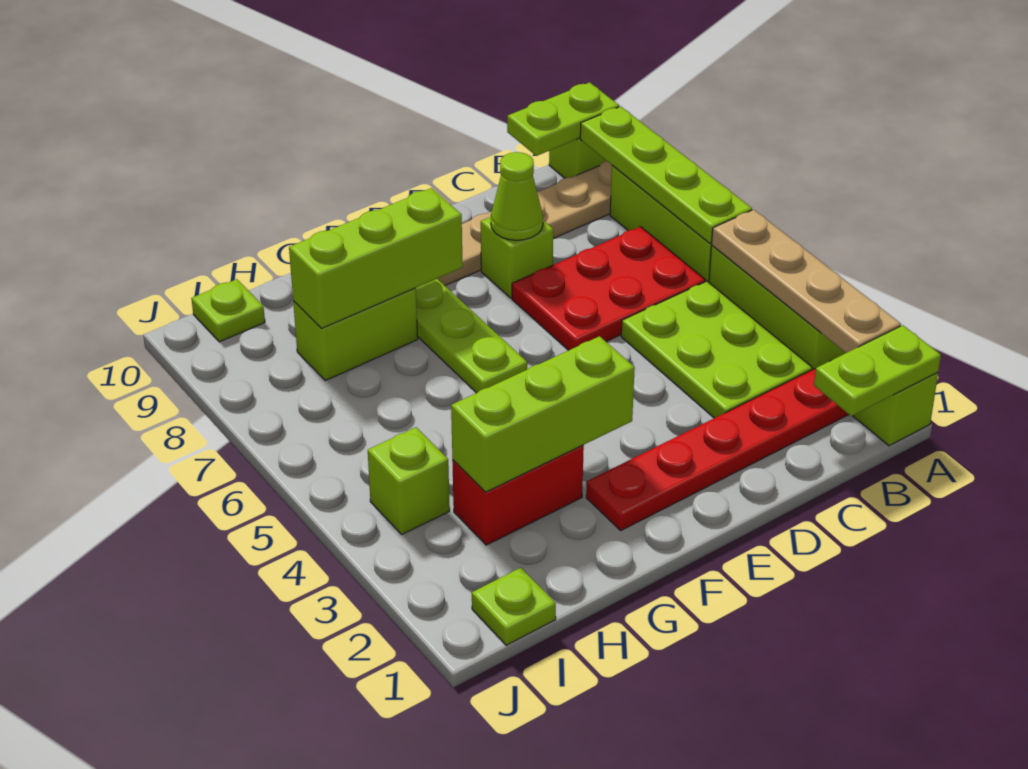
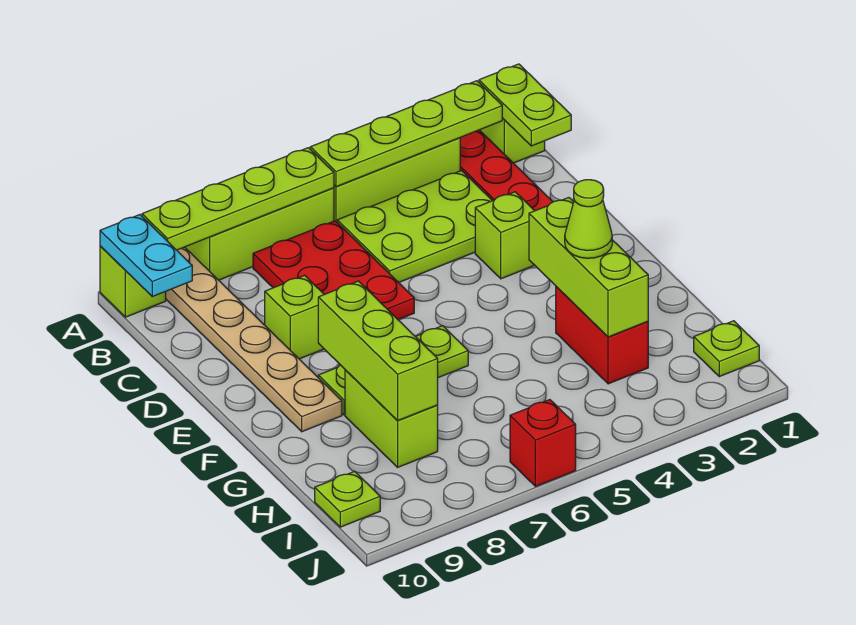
tan plate A2:A5 level 2 -> lime plate A2:A5 level 2
lime plate A10:B10 level 2 -> cyan plate A10:B10 level 2
lime cone D8 level 2 -> lime cone G3 level 3
lime brick I4 level 1 -> lime brick D3 level 1
none -> red brick J6 level 1

